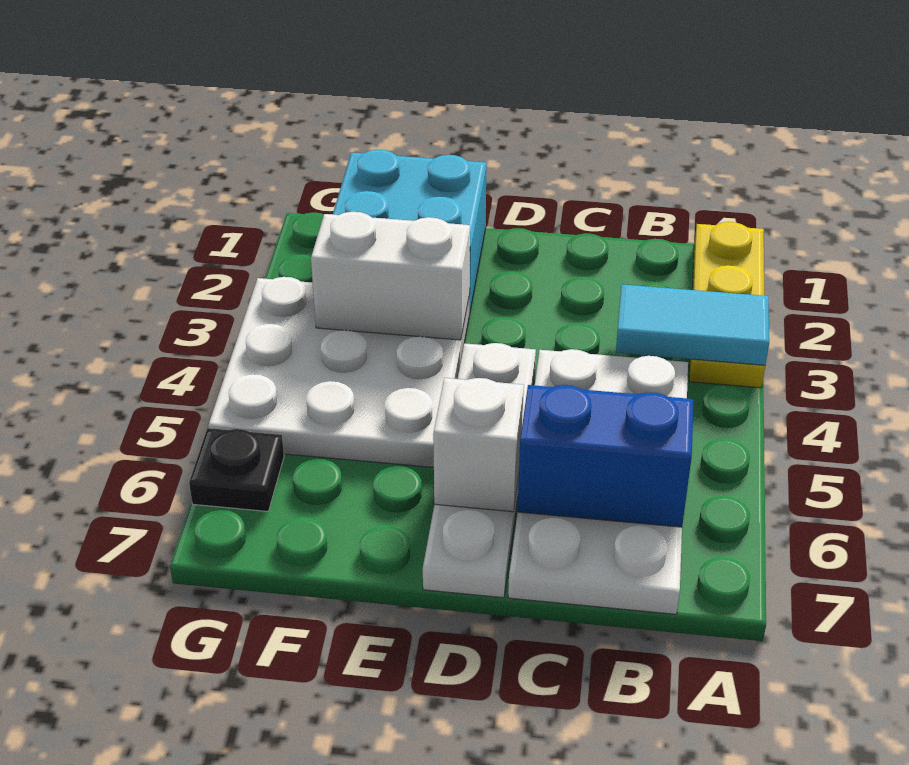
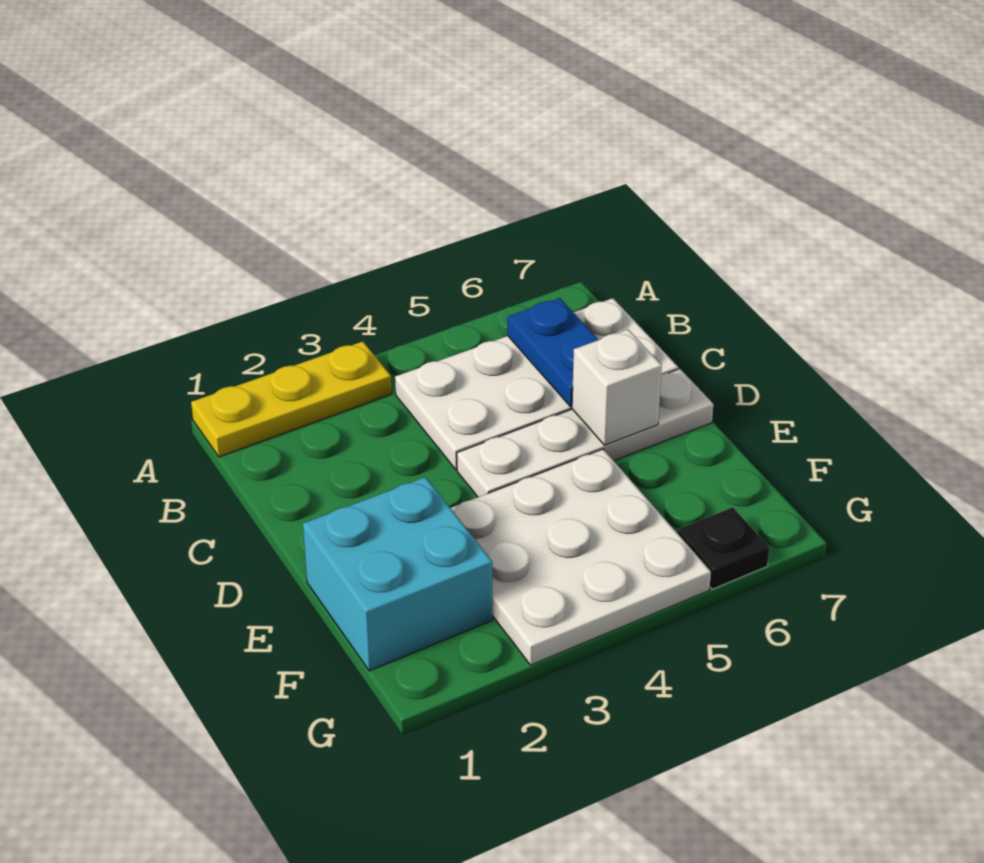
cyan tile A3:B3 level 2 -> none
blue brick B6:C6 level 2 -> blue plate B6:C6 level 2
white brick E3:F3 level 2 -> none

